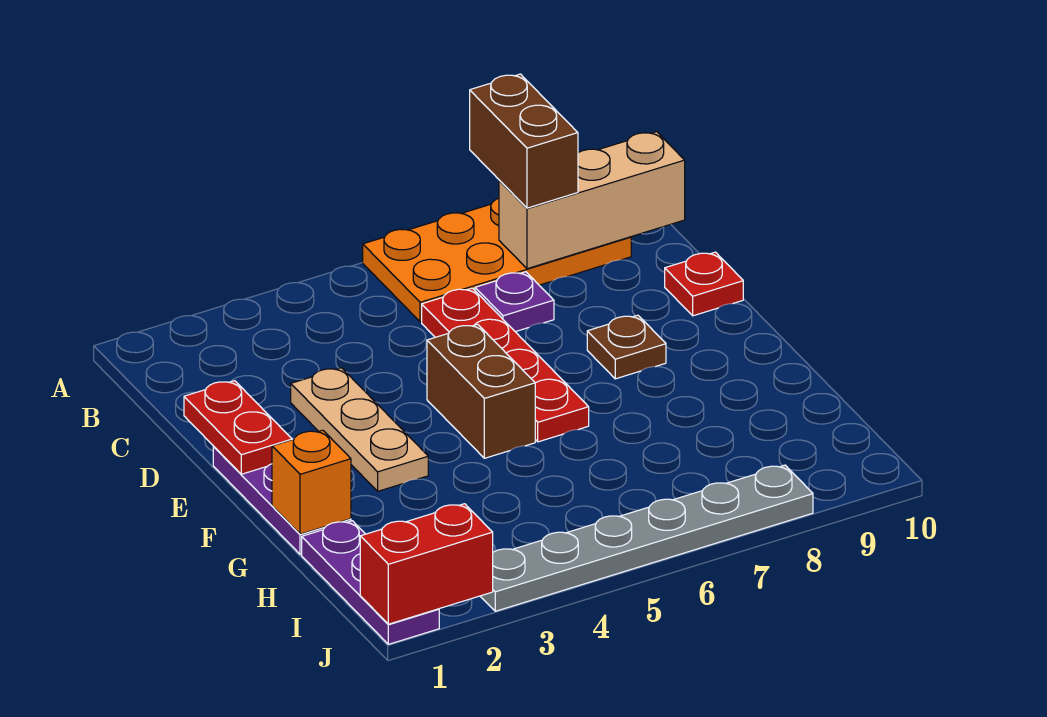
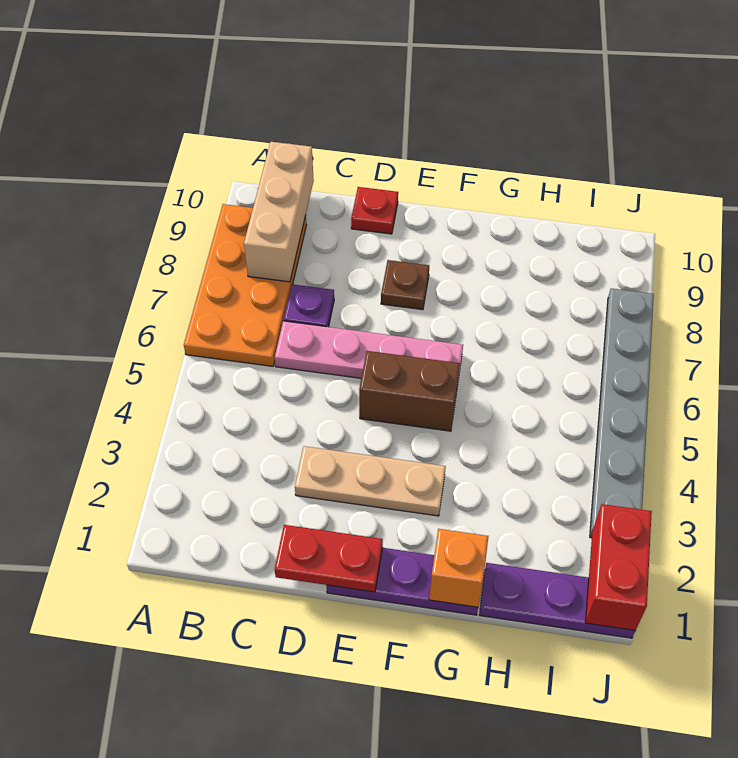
brown brick A8:B8 level 3 -> none
red plate C6:F6 level 1 -> pink plate C6:F6 level 1

